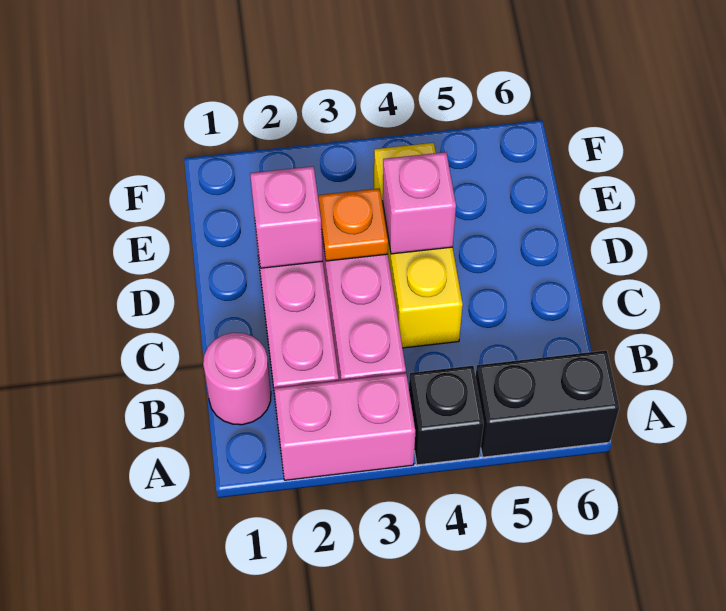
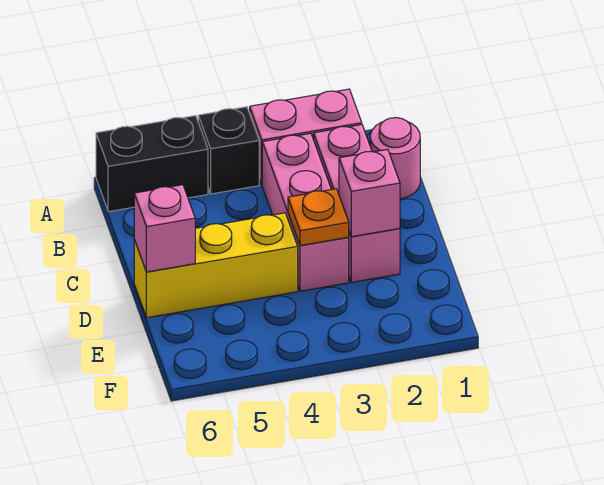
yellow brick C4:E4 level 1 -> yellow brick D4:D6 level 1
pink brick D4 level 2 -> pink brick D6 level 2

